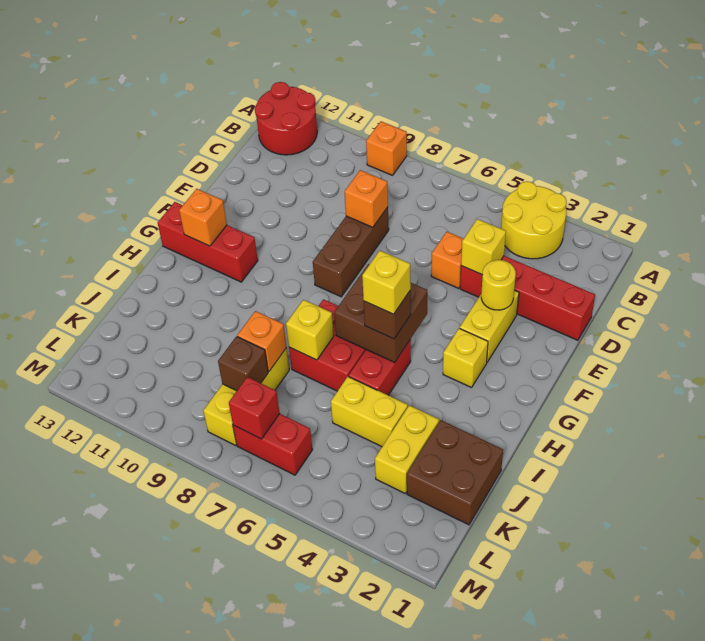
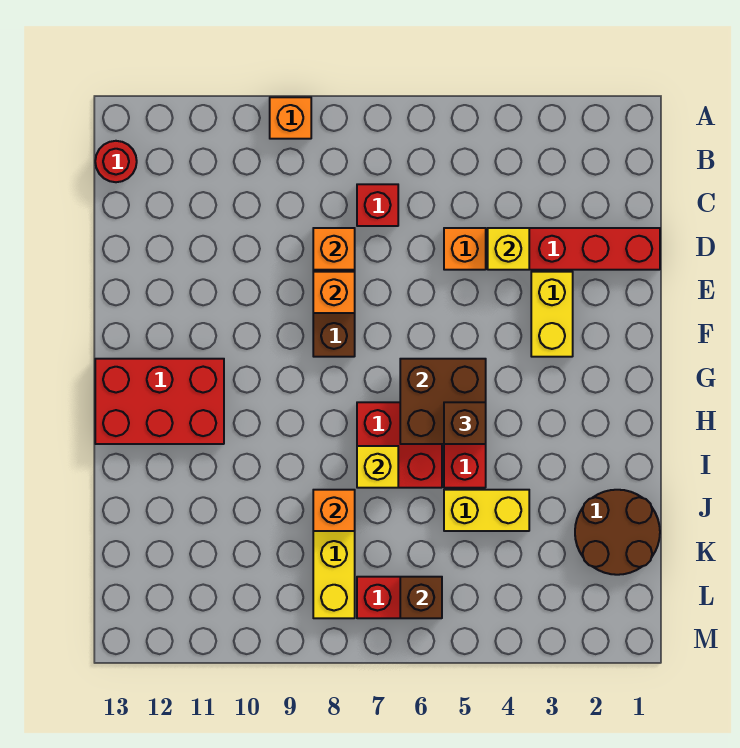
yellow round brick A3:B4 level 1 -> none
red round brick A12:B13 level 1 -> red round brick B13 level 1
yellow round brick E3 level 2 -> none
yellow brick G3 level 1 -> none
red brick G11:G13 level 1 -> red brick G11:H13 level 1
orange brick G12 level 2 -> orange brick E8 level 2
yellow brick H5 level 4 -> none
brown brick J1:K2 level 1 -> brown round brick J1:K2 level 1
yellow brick J3:K3 level 1 -> none
brown brick K8 level 2 -> brown brick L6 level 2
red brick L7 level 2 -> red brick C7 level 1

